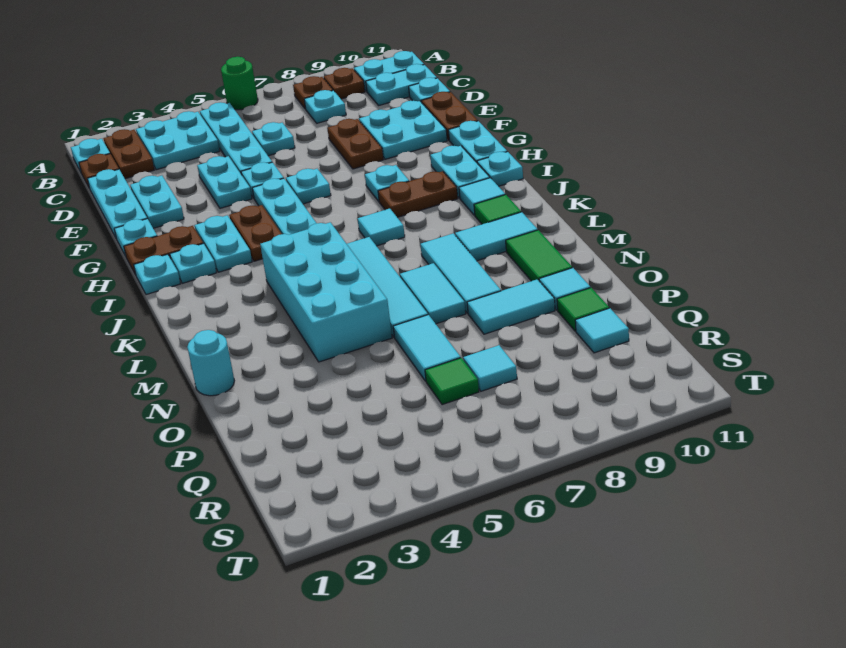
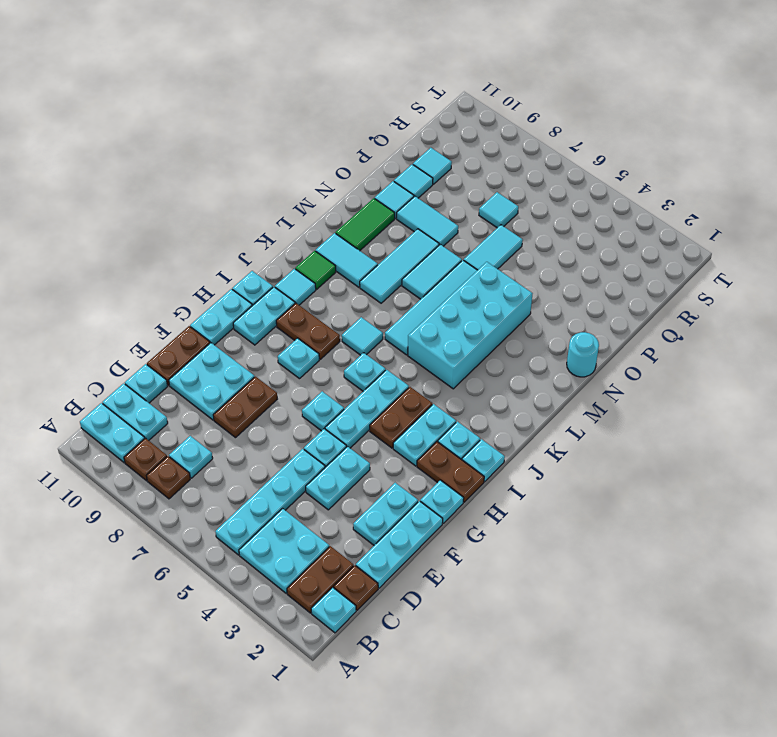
green round brick A6 level 1 -> none
cyan plate D6 level 1 -> cyan plate I6 level 1
green tile P10 level 1 -> cyan tile P10 level 1
green tile Q6 level 1 -> none

